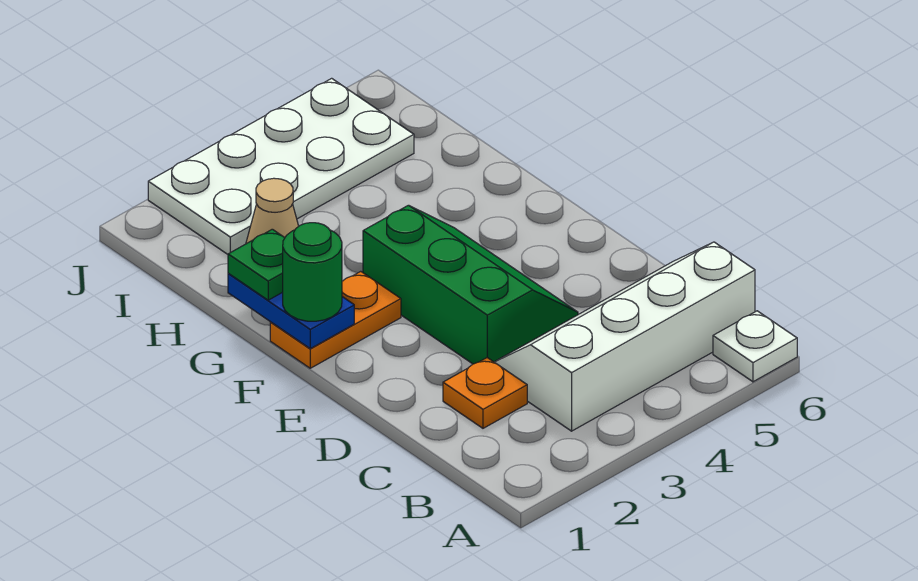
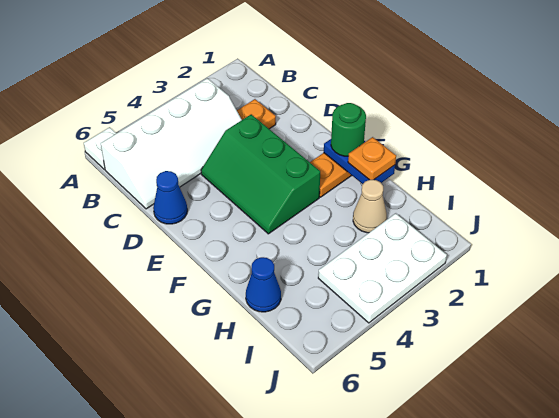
none -> blue cone D6 level 1
green plate G1 level 3 -> orange plate G1 level 3
none -> blue cone H6 level 1
white plate I2:J5 level 1 -> white plate I2:J4 level 1

